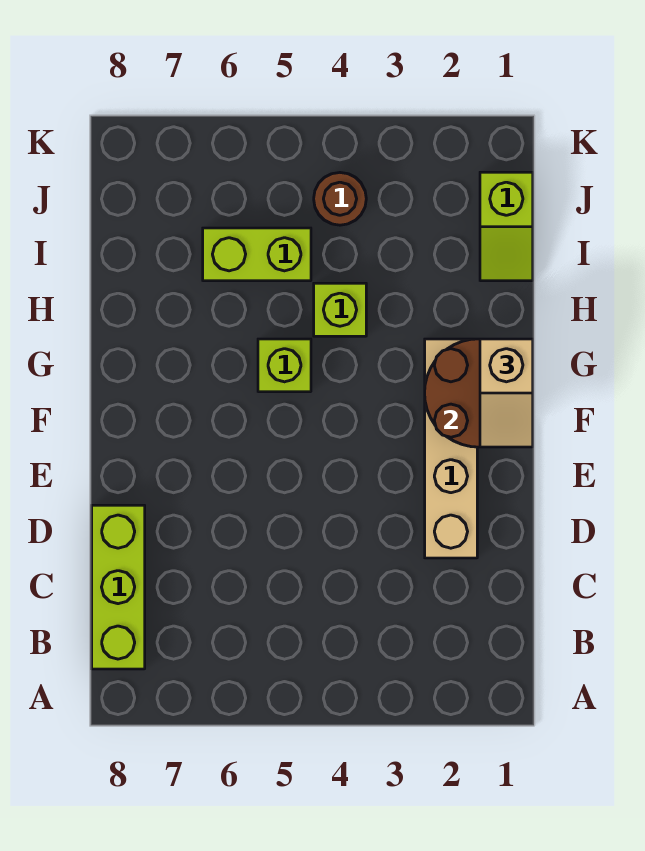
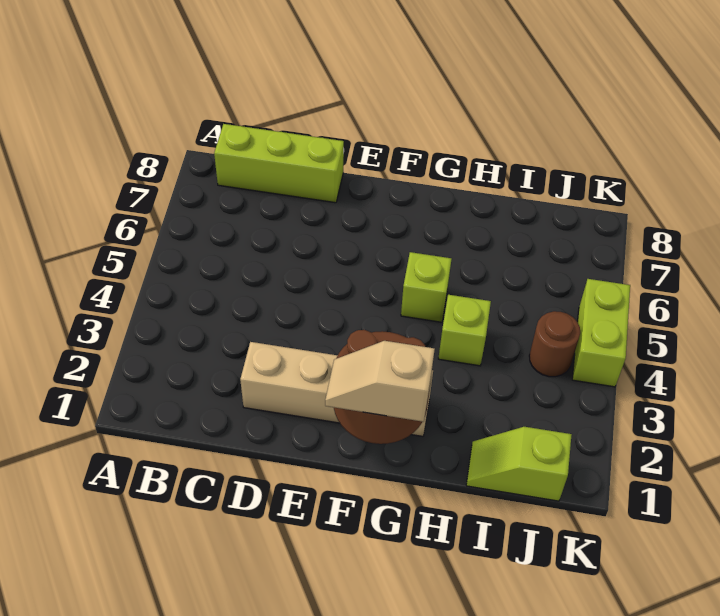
lime brick I5:I6 level 1 -> lime brick K4:K5 level 1

